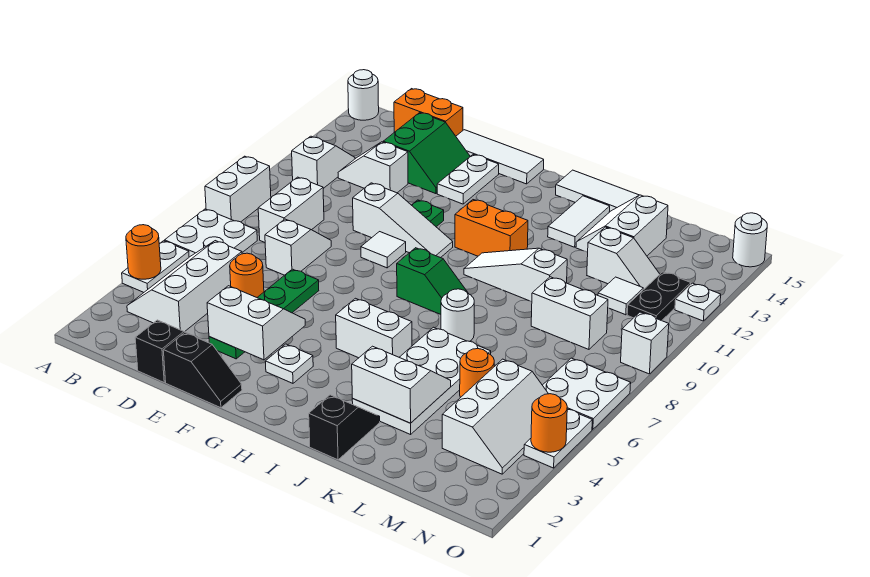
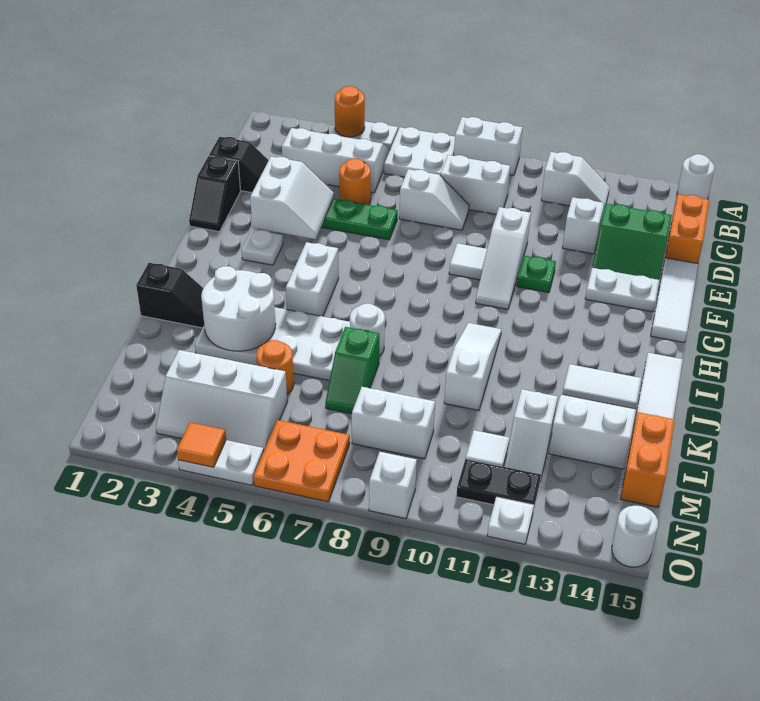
green slope H8:I8 level 1 top H -> green slope K7:L7 level 1 top K
orange brick H11:I11 level 1 -> orange brick L15:M15 level 1
white slope J3:K4 level 2 top 3 -> white round brick J3:K4 level 2
white brick L9:M9 level 1 -> white brick M8:M9 level 1
white plate N6:O7 level 1 -> orange plate N6:O7 level 1
orange round brick O4 level 2 -> orange tile O4 level 2

